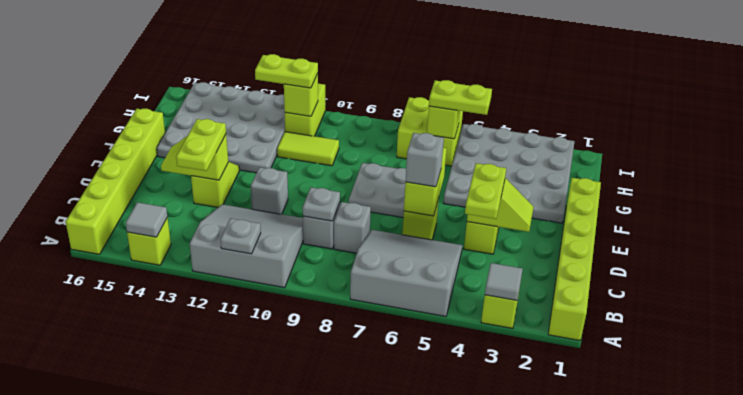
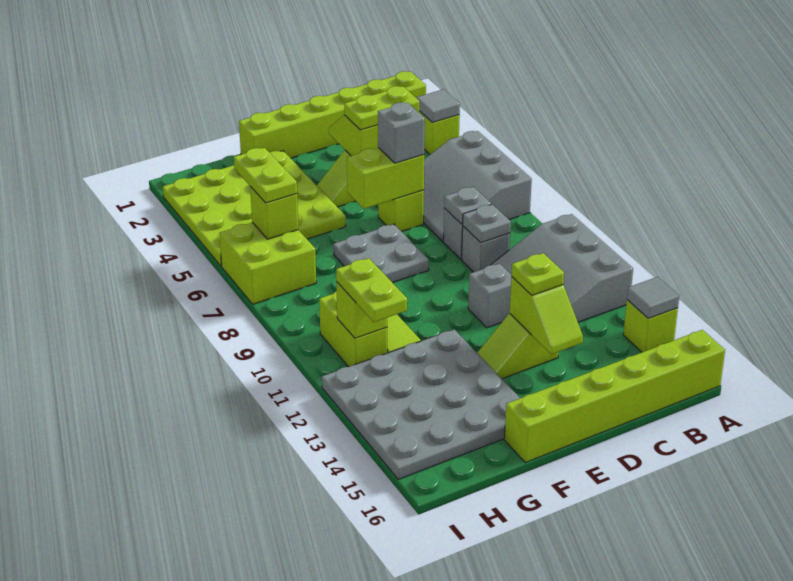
grey plate A11 level 2 -> grey plate C8 level 2
lime plate C13:D13 level 3 -> lime plate D13 level 3
grey plate F2:I5 level 1 -> lime plate F2:I5 level 1
lime brick H11:I11 level 1 -> lime brick H10:H11 level 1

